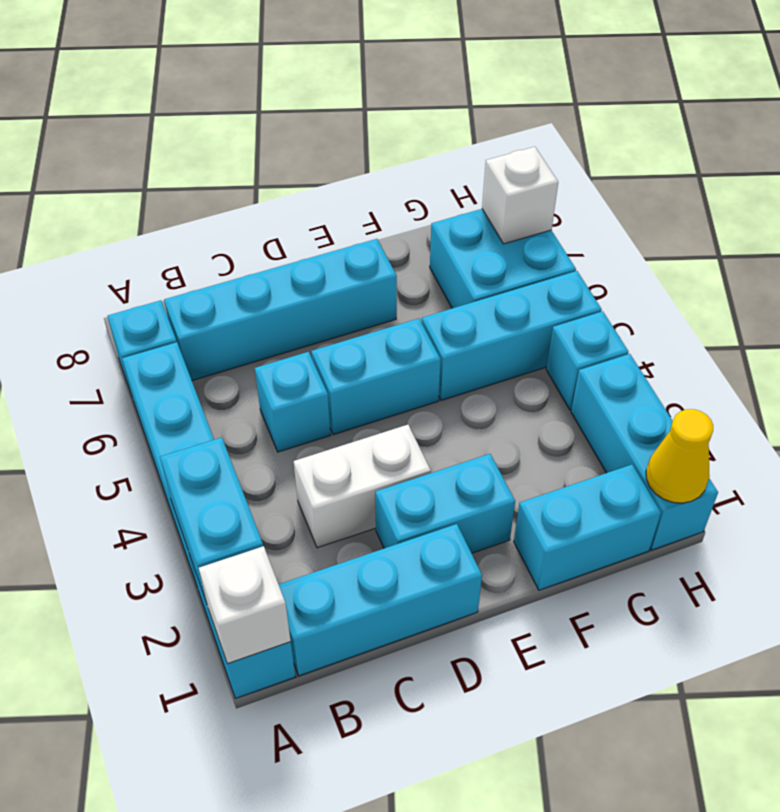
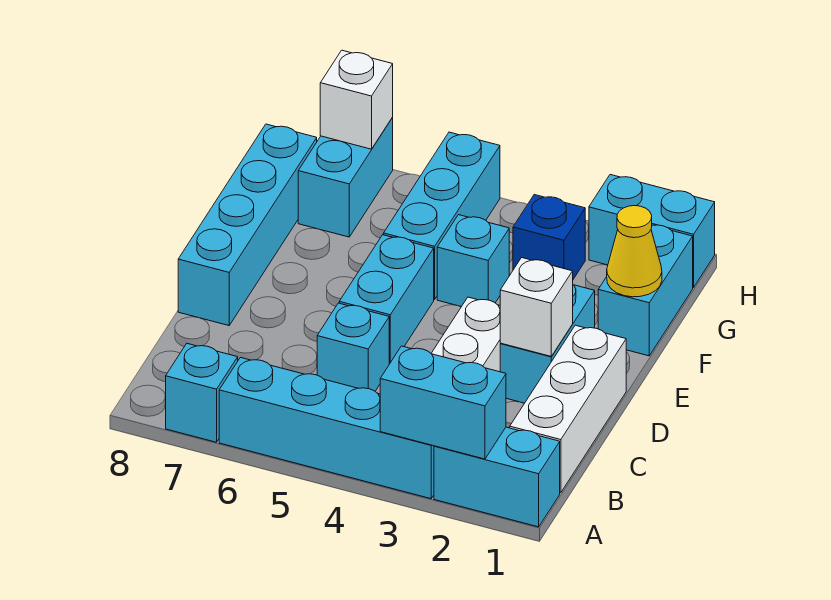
white brick A1 level 2 -> white brick D2 level 2
cyan brick B1:D1 level 1 -> white brick B1:D1 level 1
cyan brick B7:E7 level 1 -> cyan brick D8:G8 level 1
none -> blue brick G3 level 1
cyan brick G6:H7 level 1 -> cyan brick G7:H7 level 1
cyan brick H1:H3 level 1 -> cyan brick H1:H2 level 1
yellow cone H1 level 2 -> yellow cone F1 level 2
cyan brick H4 level 1 -> cyan brick F4 level 1

